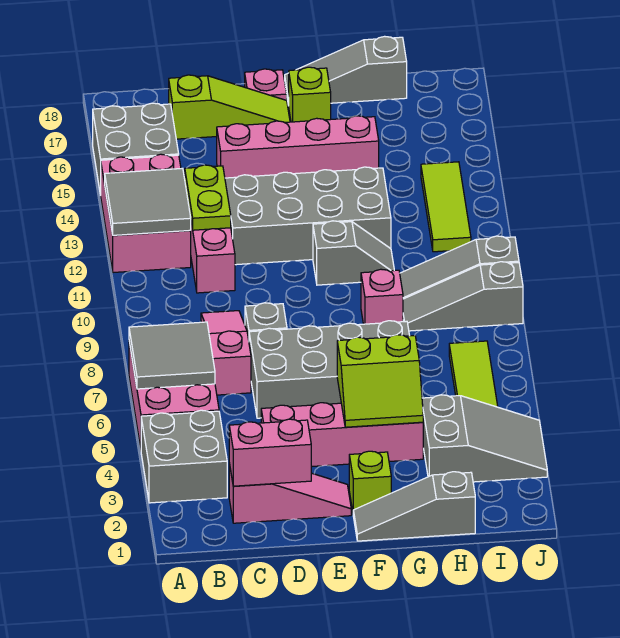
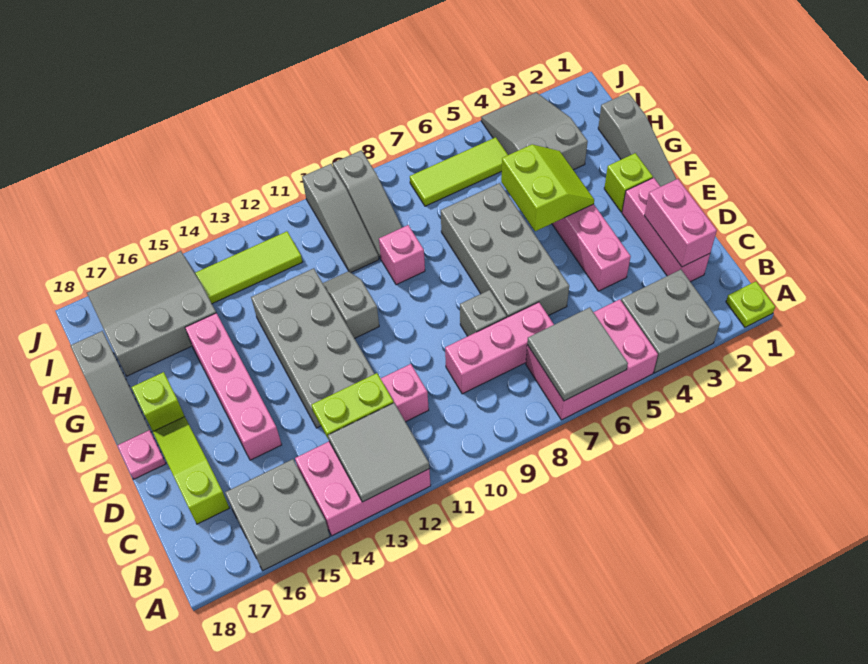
none -> lime plate A1 level 1
pink slope C2:E2 level 1 top C -> pink brick C2:E2 level 1
pink slope C7:C9 level 1 top 7 -> pink brick C7:C9 level 1
none -> grey slope H15:J17 level 1 top H

